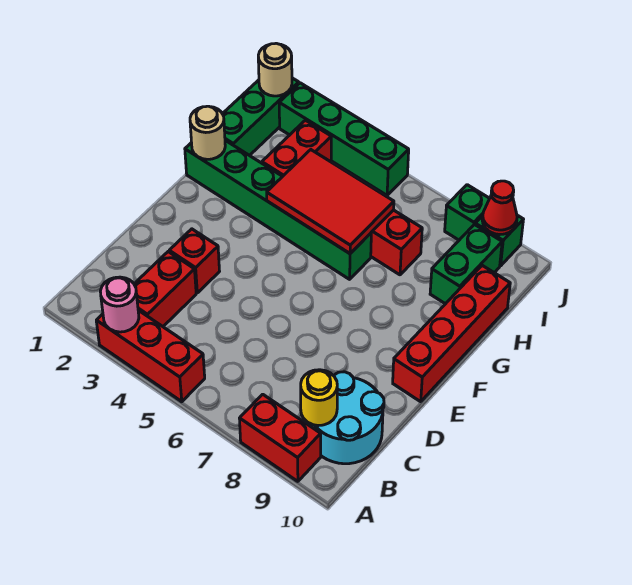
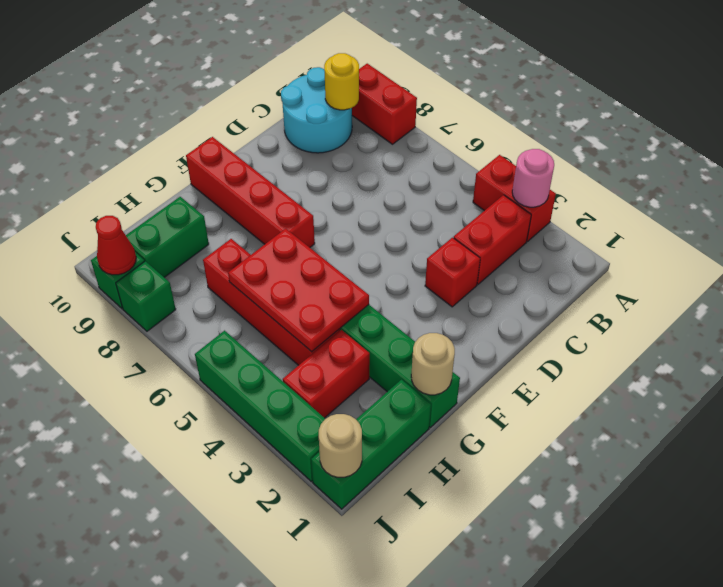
red brick A3:A5 level 1 -> red brick A3:A4 level 1
red brick E10:H10 level 1 -> red brick F7:F10 level 1
red tile G4:H6 level 2 -> red plate G4:H6 level 2

